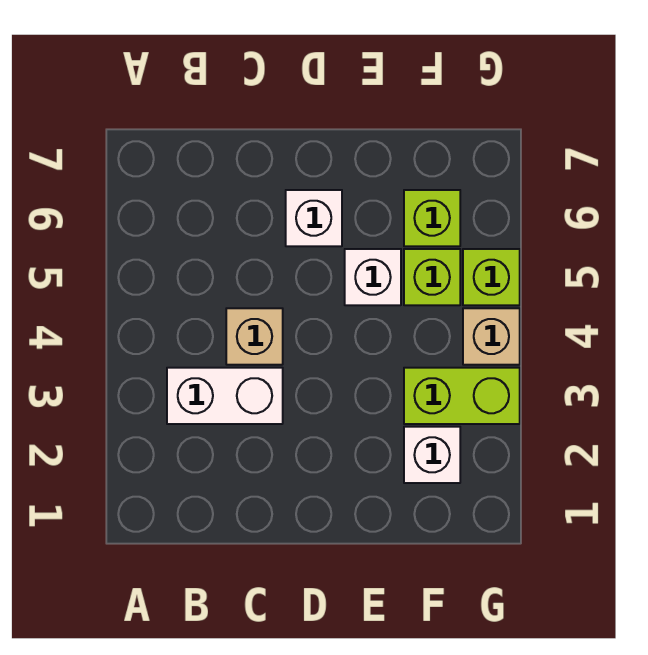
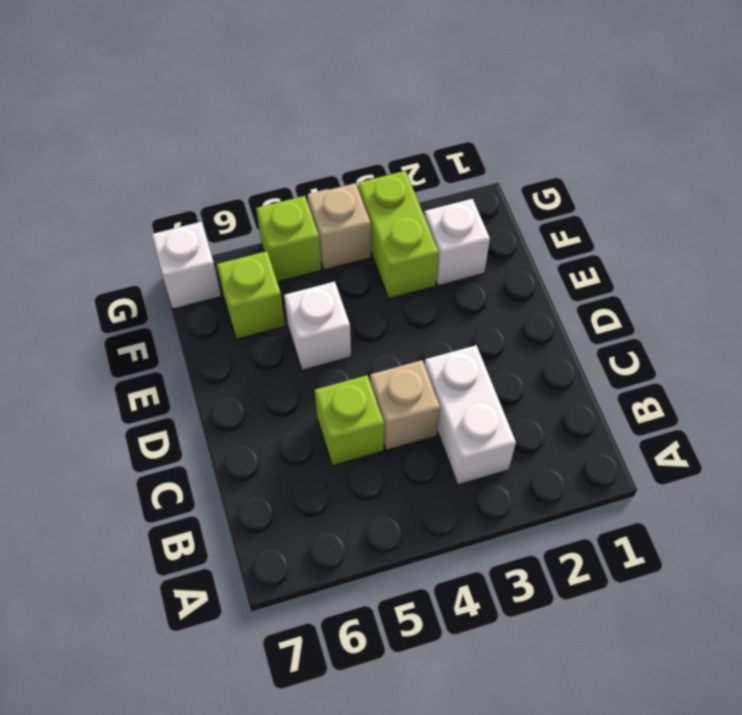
white brick D6 level 1 -> white brick G7 level 1
lime brick F5 level 1 -> lime brick C5 level 1

